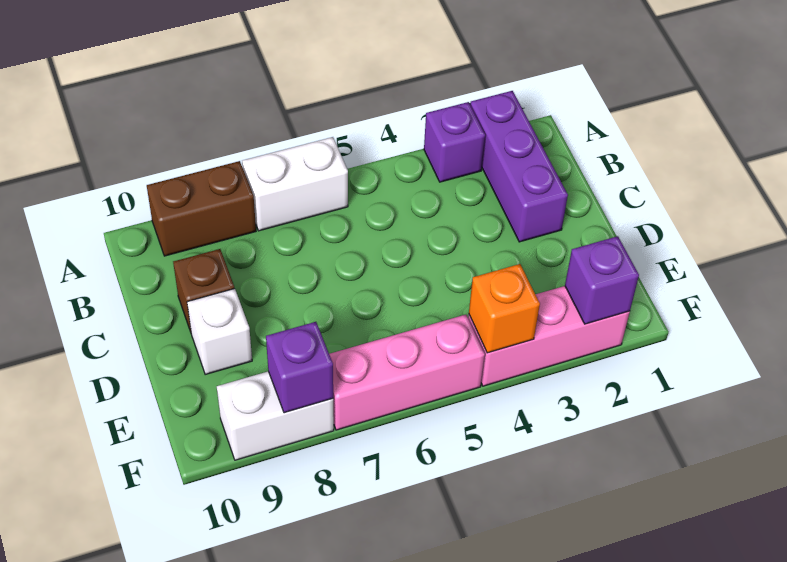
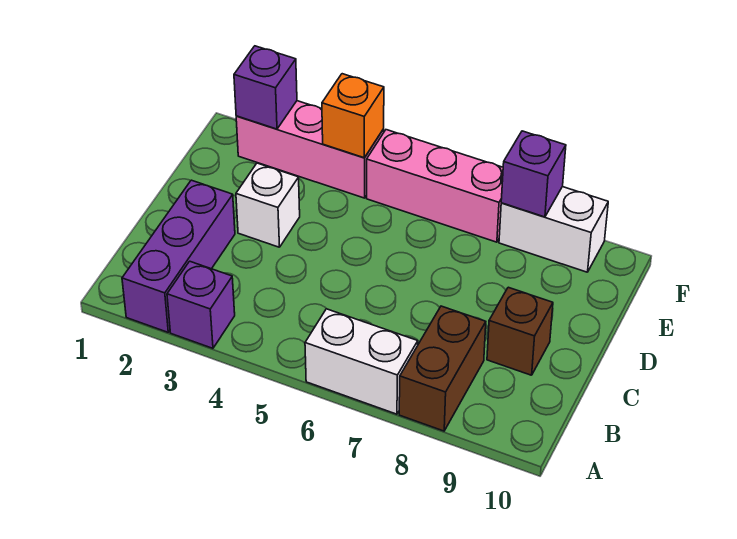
brown brick A8:A9 level 1 -> brown brick A8:B8 level 1
white brick D9 level 1 -> white brick D3 level 1

